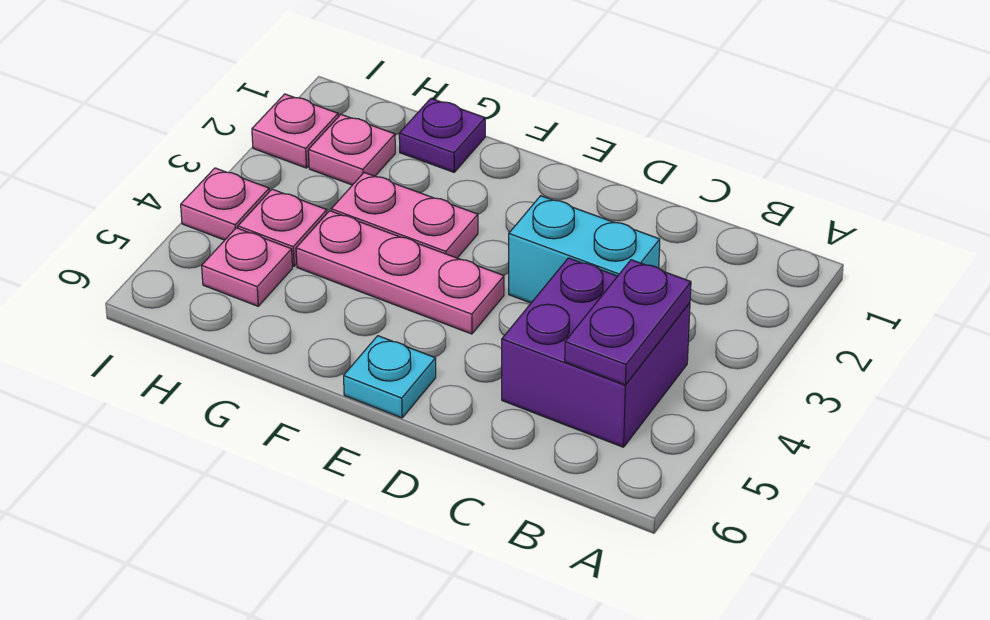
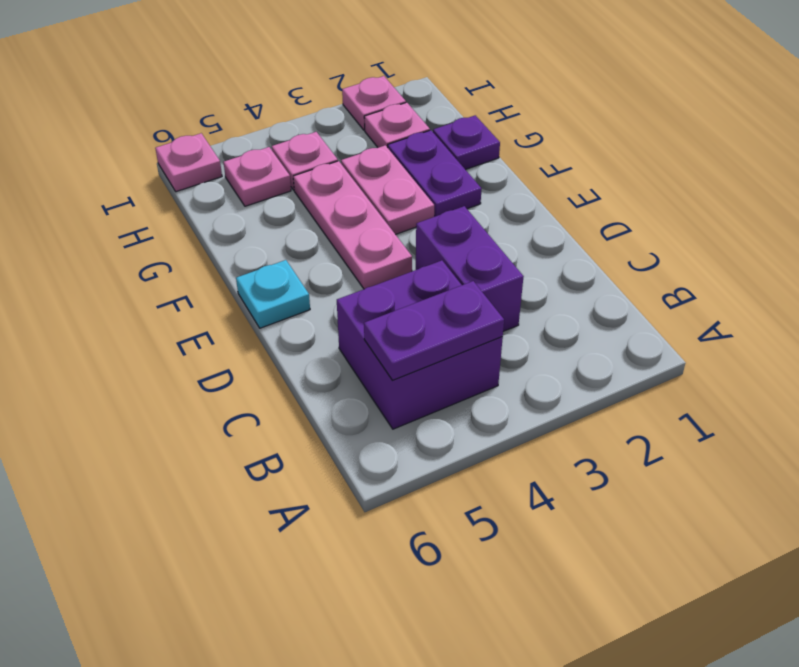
cyan brick C3:D3 level 1 -> purple brick C3:D3 level 1
none -> purple plate F2:G2 level 1
pink plate I4 level 1 -> pink plate I6 level 1

